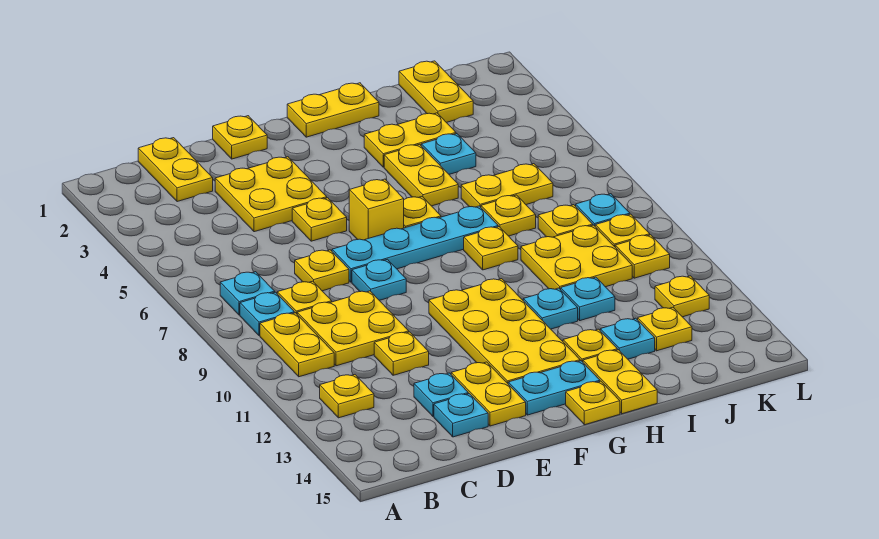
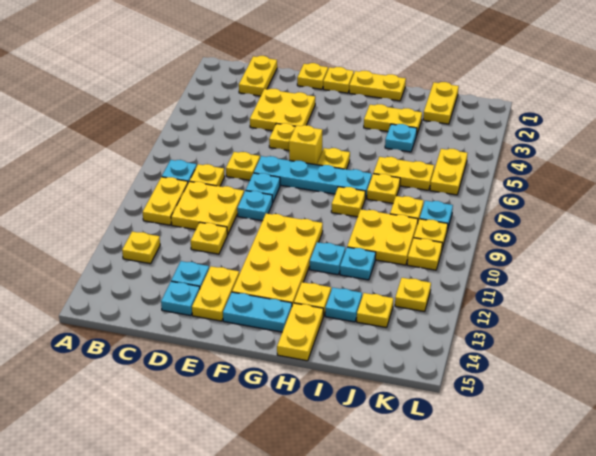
cyan plate B7 level 1 -> cyan plate E9 level 1
yellow plate G15 level 1 -> yellow plate F1 level 1
yellow plate H4:H5 level 1 -> yellow plate K5:K6 level 1

